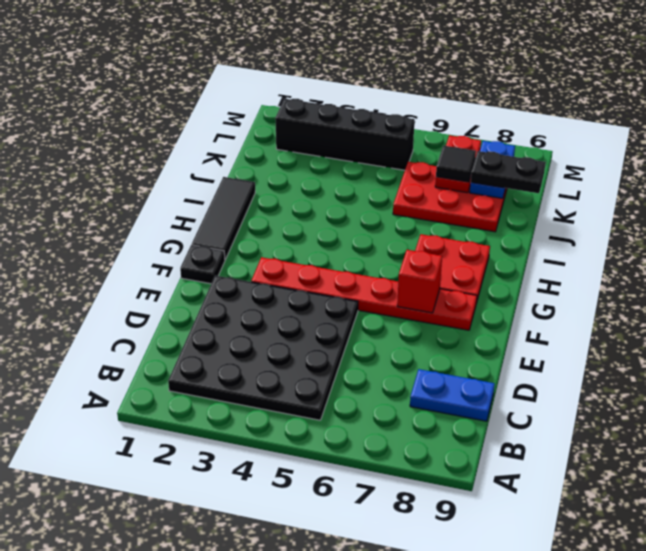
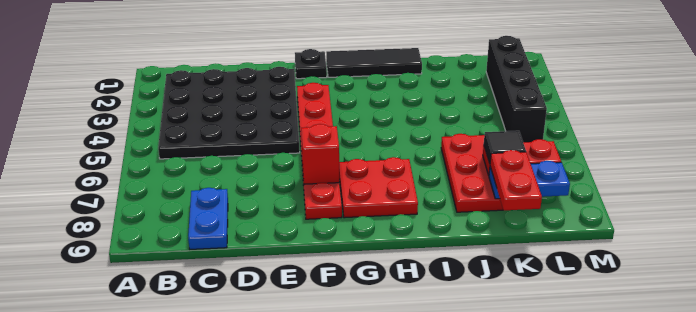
black plate K8:K9 level 3 -> red plate K8:K9 level 3

